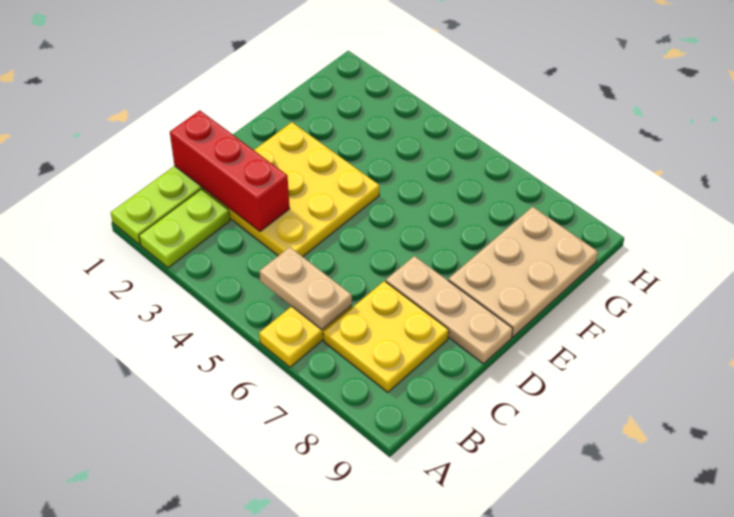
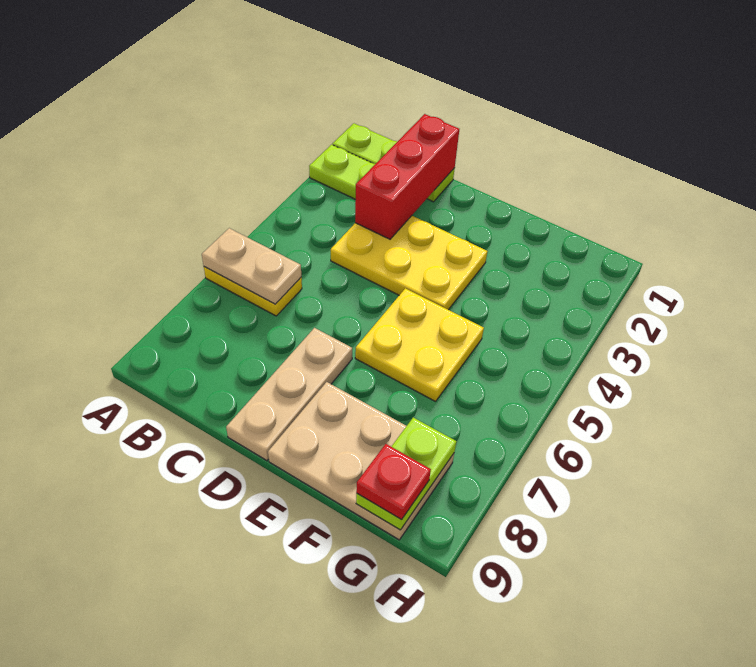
tan plate B5:B6 level 2 -> tan plate A6:B6 level 2
yellow plate B7:C8 level 1 -> yellow plate E5:F6 level 1
yellow plate C2:E4 level 1 -> yellow plate C3:E4 level 1
none -> lime plate G8:G9 level 2
none -> red plate G9 level 3

